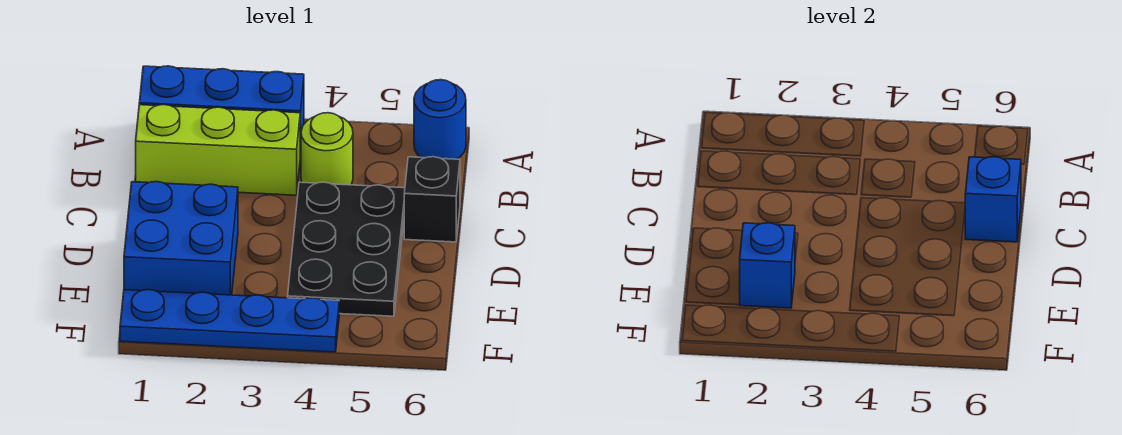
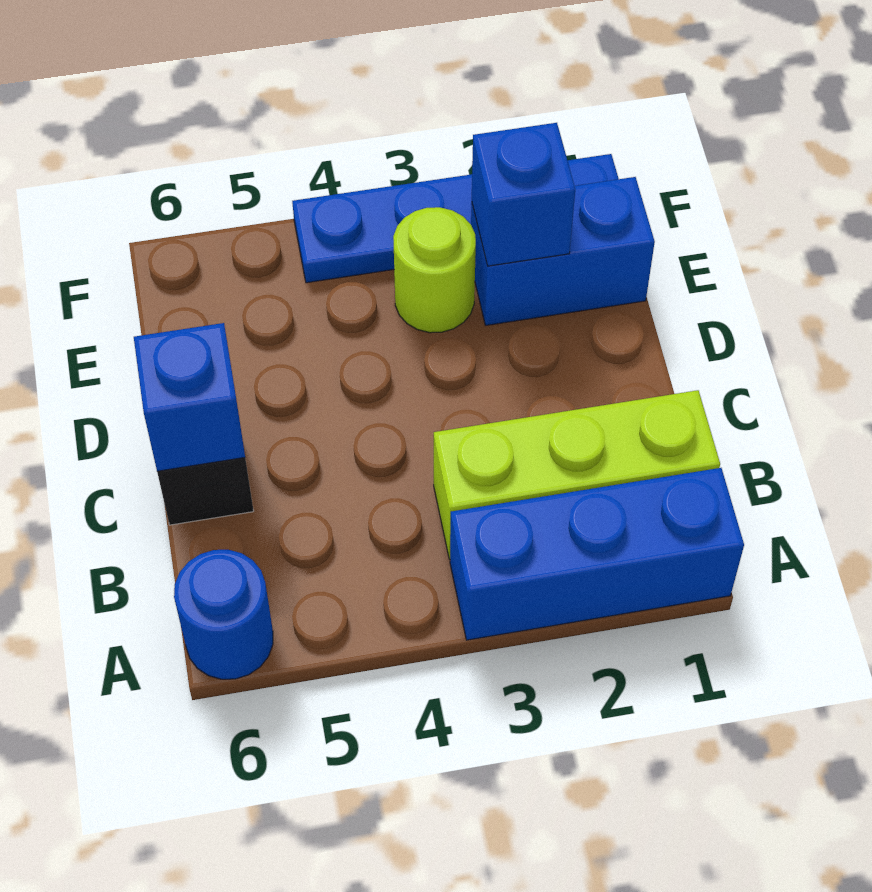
lime round brick B4 level 1 -> lime round brick E3 level 1
black plate C4:E5 level 1 -> none
blue brick D1:E2 level 1 -> blue brick E1:E2 level 1

